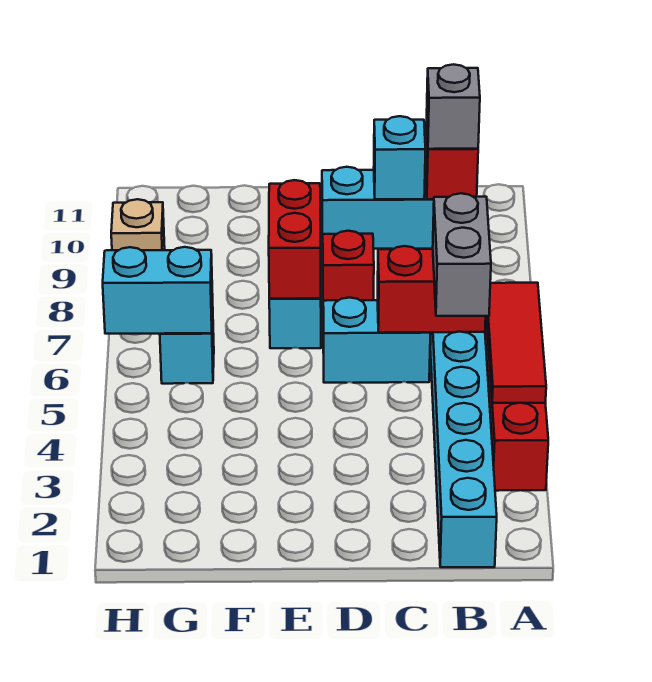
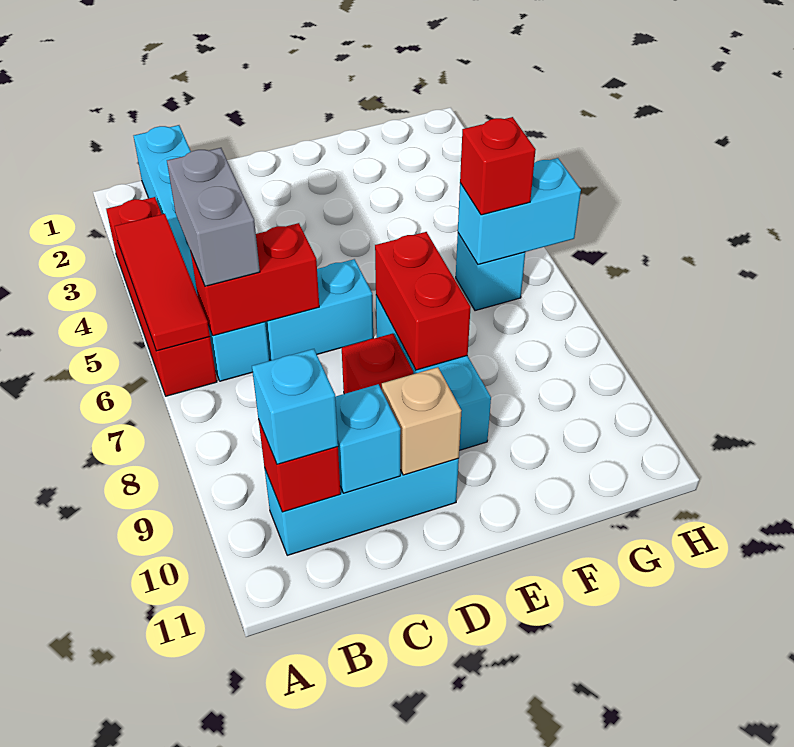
grey brick B10 level 3 -> cyan brick B10 level 3
none -> red brick G6 level 3
tan brick H9 level 1 -> tan brick D10 level 2

